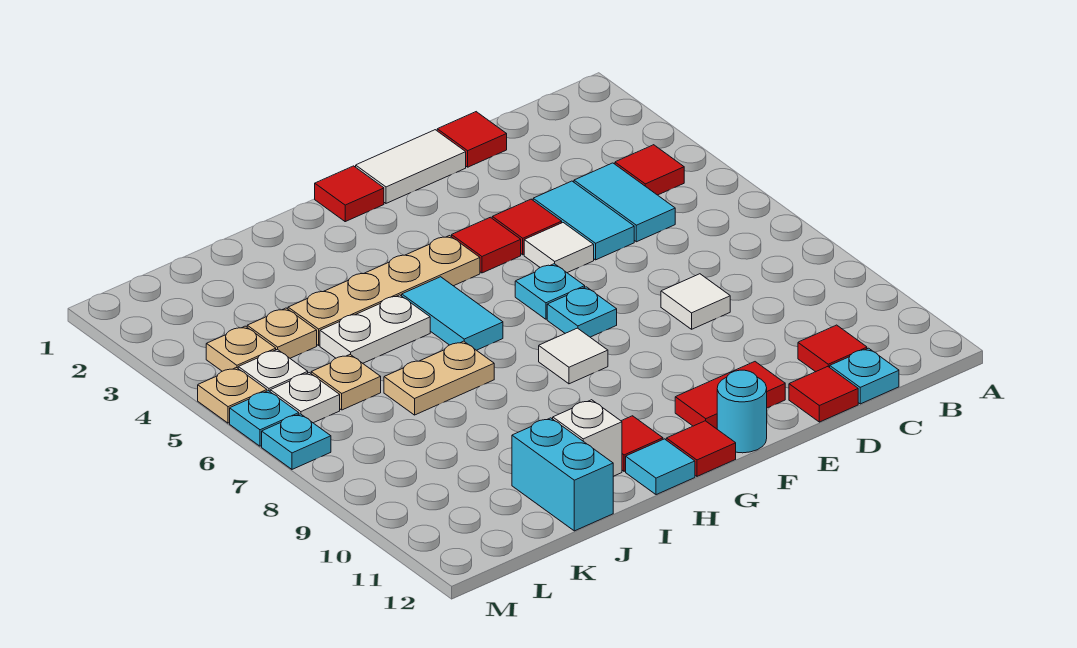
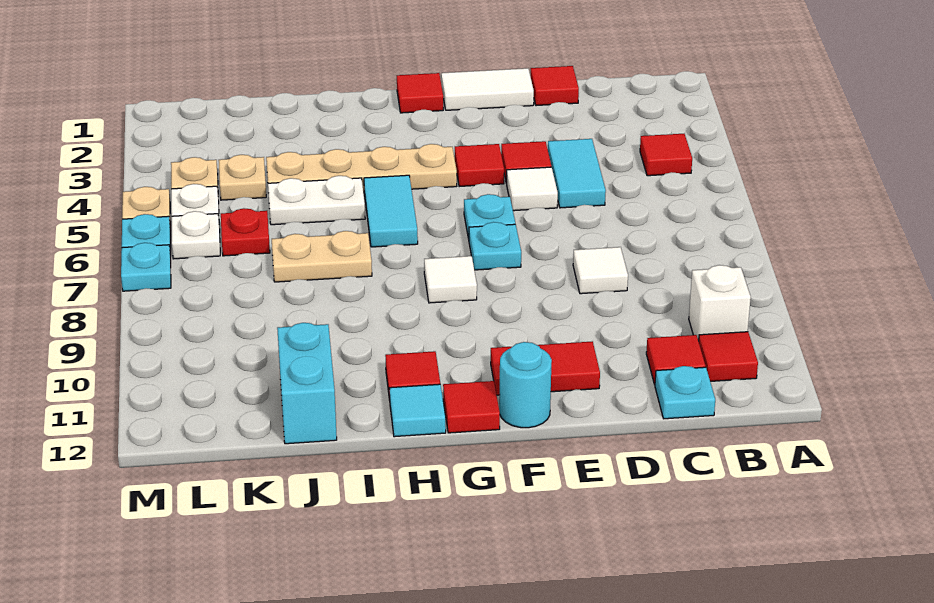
cyan tile C4:C5 level 1 -> none
red tile D12 level 1 -> red tile B11 level 1
white brick I11 level 1 -> white brick B10 level 1
tan plate K6 level 1 -> red plate K6 level 1

